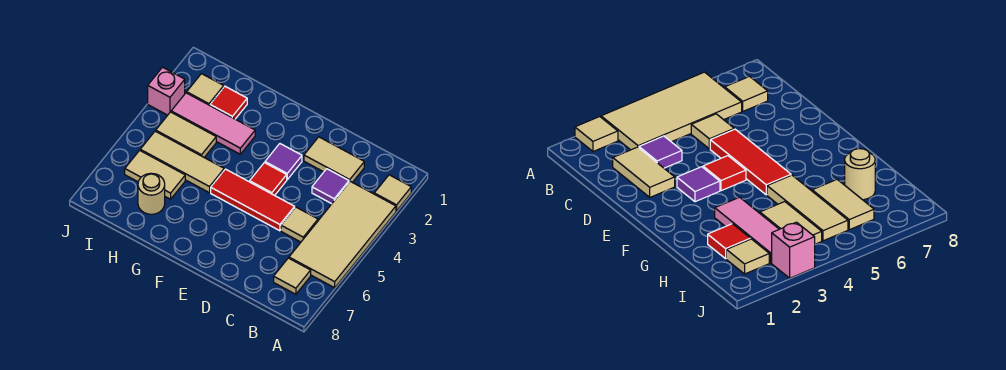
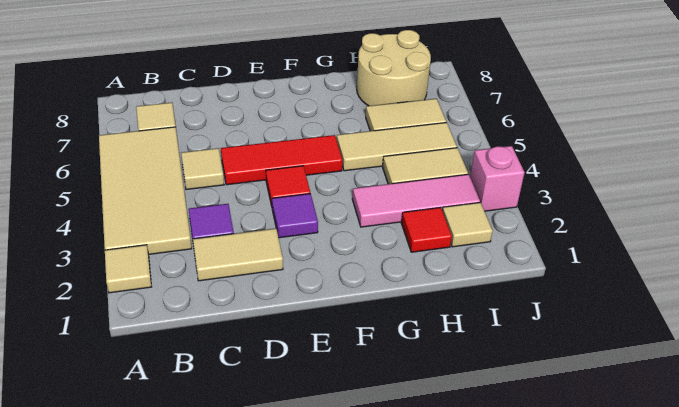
tan round brick H7 level 1 -> tan round brick H7:I8 level 1

